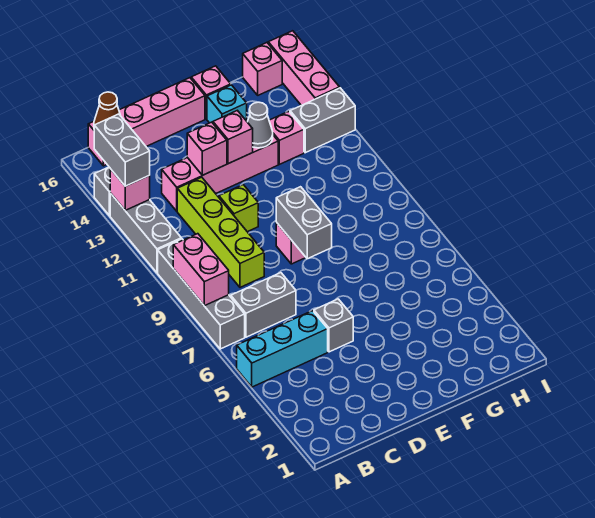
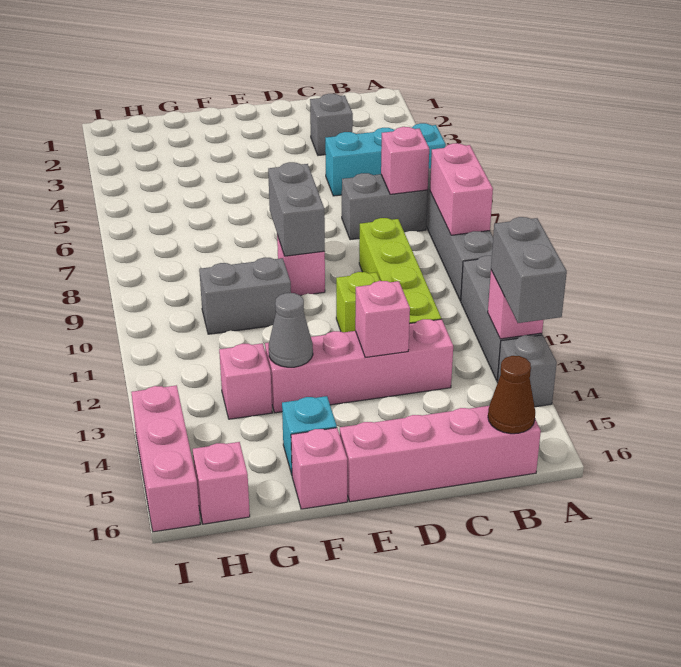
grey brick D5 level 1 -> grey brick C3 level 1
pink brick E13 level 2 -> pink brick B7 level 2
grey brick H13:I13 level 1 -> grey brick F10:G10 level 1

